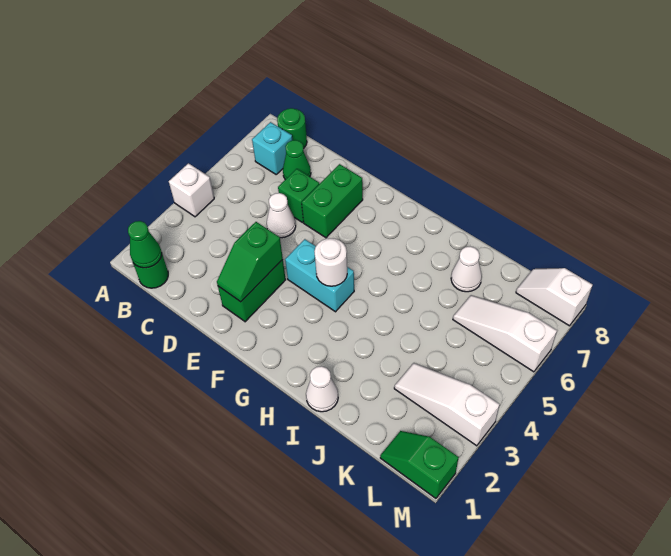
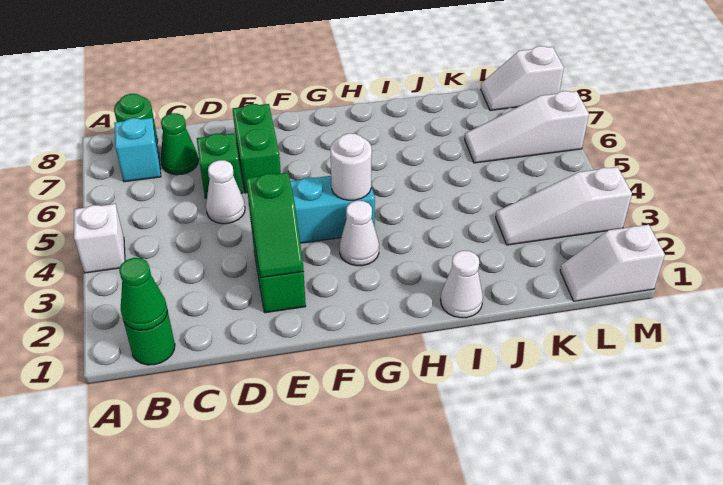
white cone J7 level 1 -> white cone G3 level 1
green slope L1:M1 level 1 top M -> white slope L1:M1 level 1 top M

